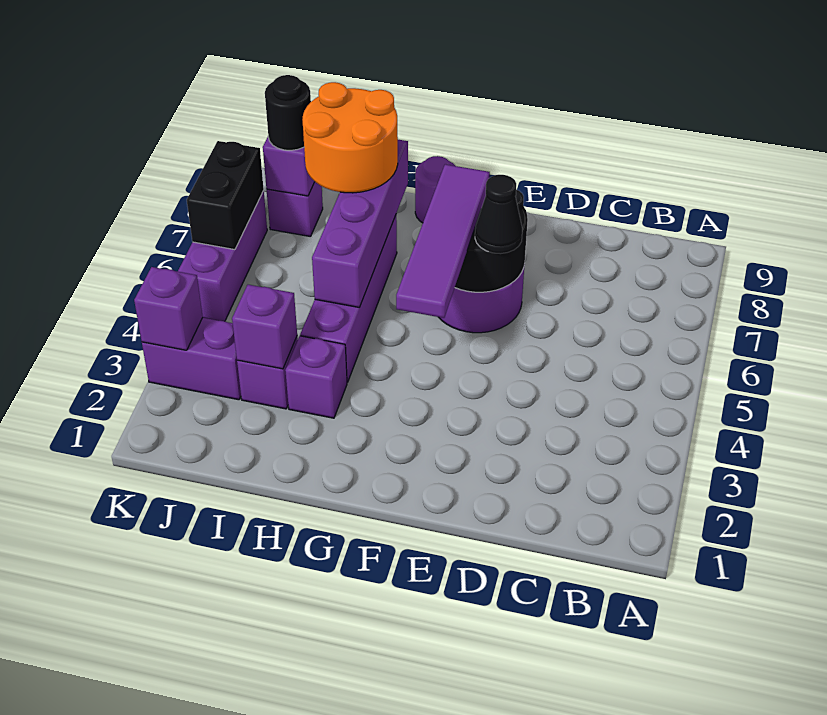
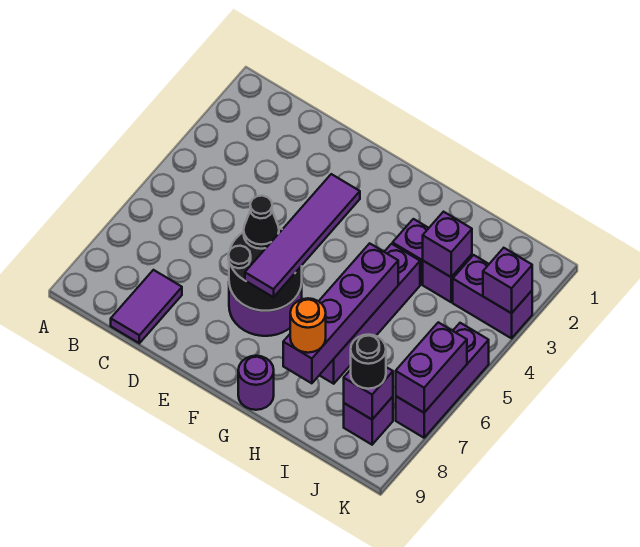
none -> purple tile C8:C9 level 1
orange round brick H7:I8 level 3 -> orange round brick H8 level 3
black brick K6:K7 level 2 -> purple brick K6:K7 level 2

